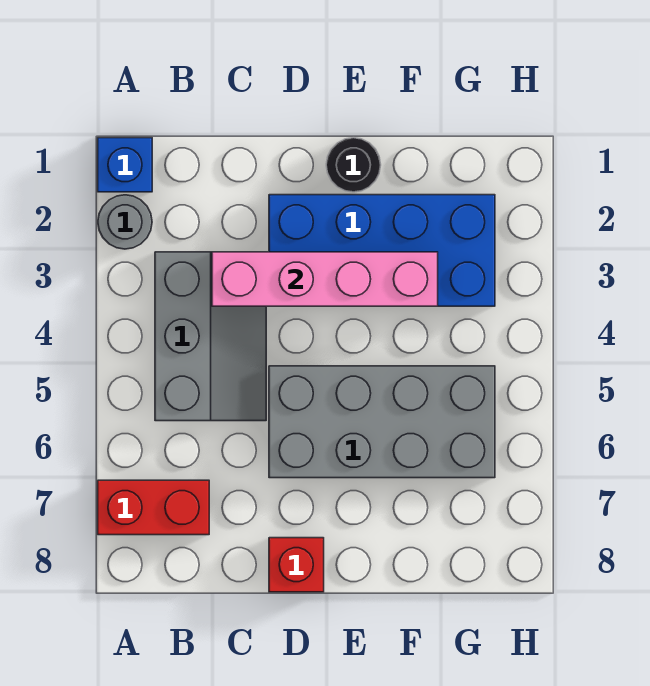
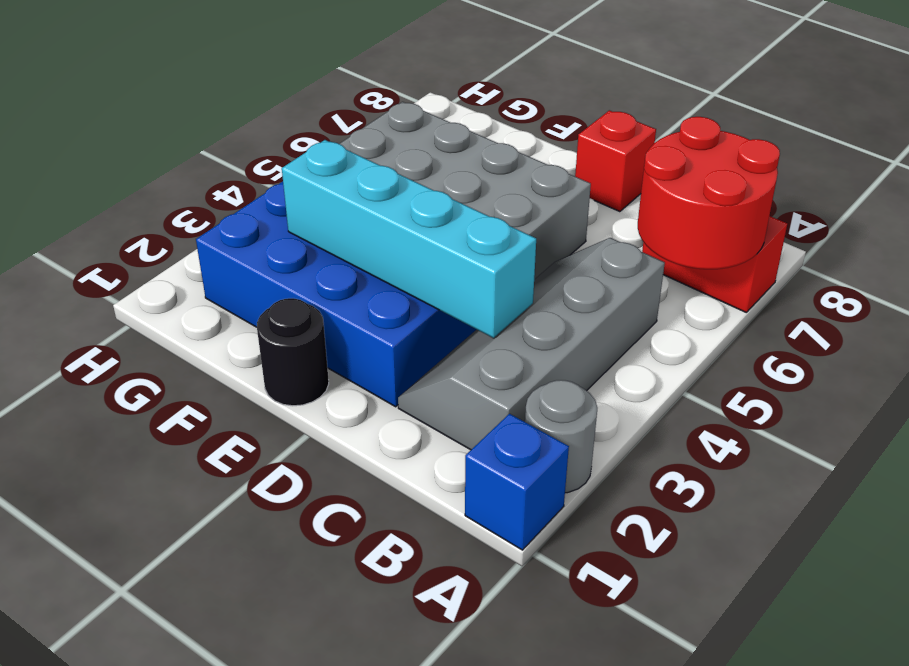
none -> red round brick A6:B7 level 2
grey slope B3:C5 level 1 top B -> grey slope B2:C5 level 1 top B
pink brick C3:F3 level 2 -> cyan brick C3:F3 level 2

